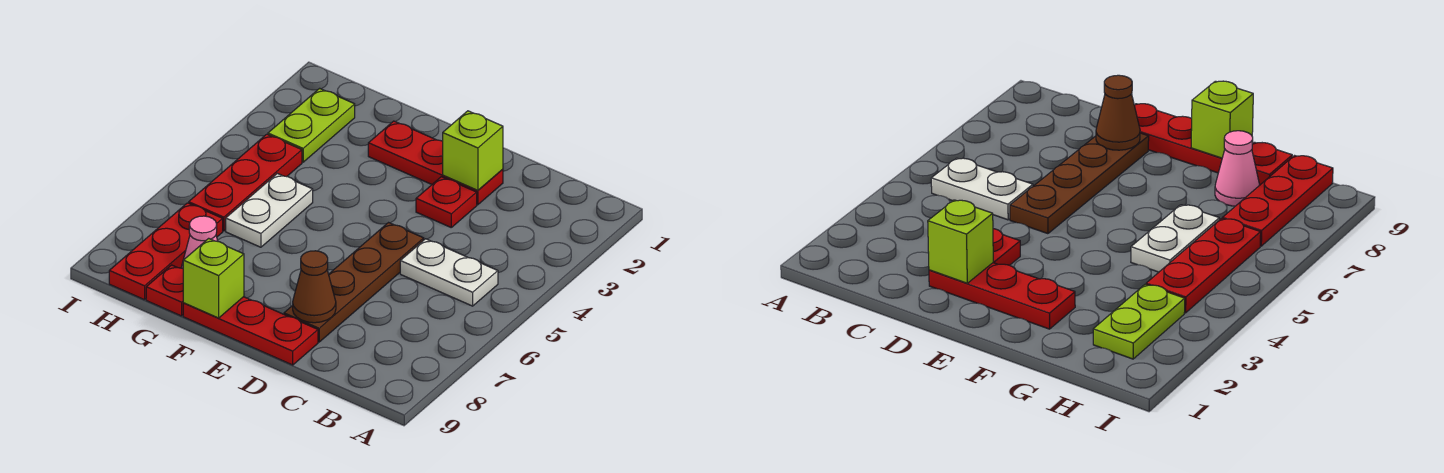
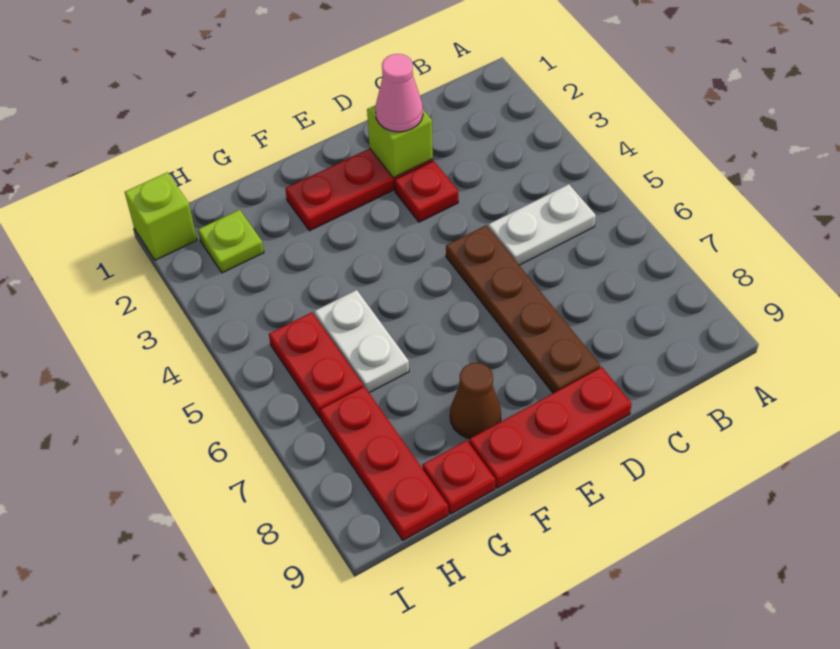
brown cone D8 level 2 -> brown cone F8 level 1
lime brick F9 level 2 -> lime brick I1 level 1
pink cone G8 level 1 -> pink cone D2 level 3
lime plate H2:H3 level 1 -> lime plate H2 level 1
red plate H4:H6 level 1 -> red plate H5:H6 level 1

